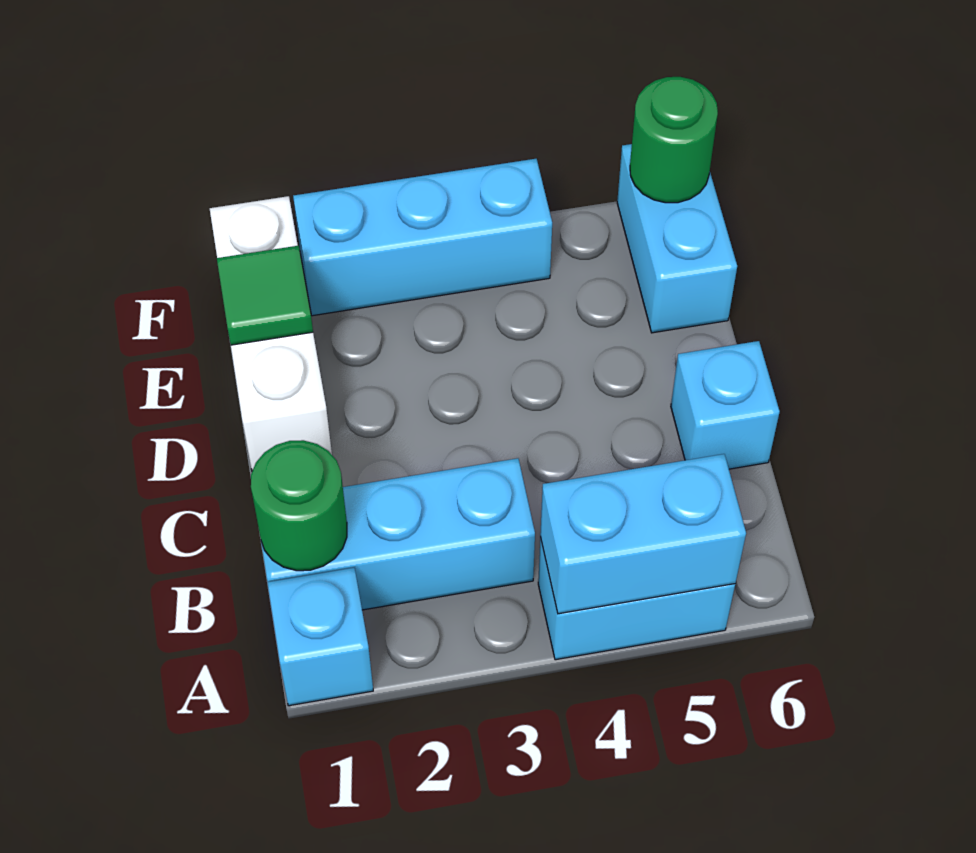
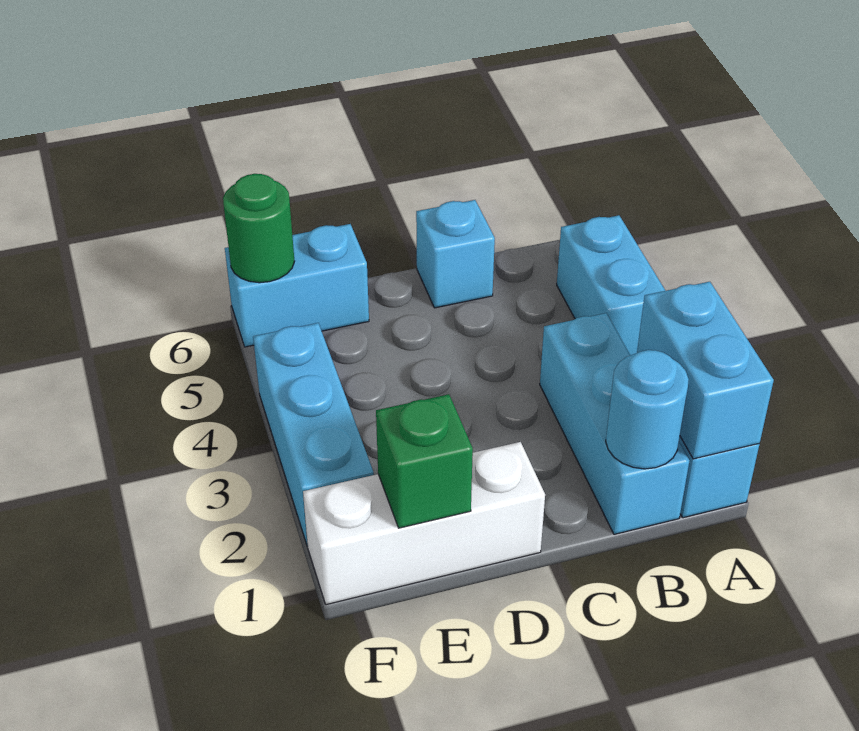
cyan brick A4:A5 level 2 -> cyan brick A1:A2 level 2
green round brick B1 level 2 -> cyan round brick B1 level 2
green tile E1 level 2 -> green brick E1 level 2

